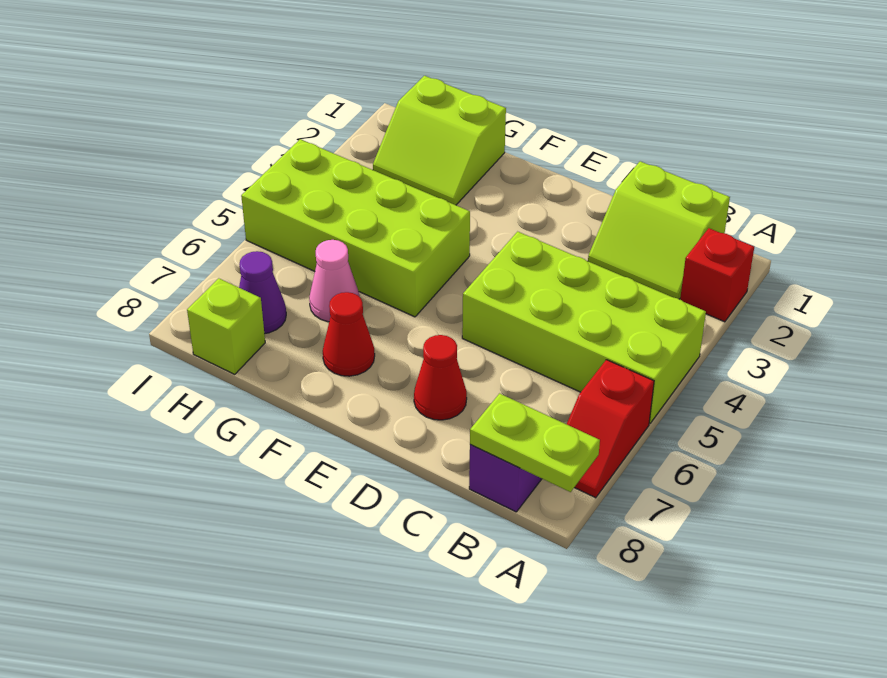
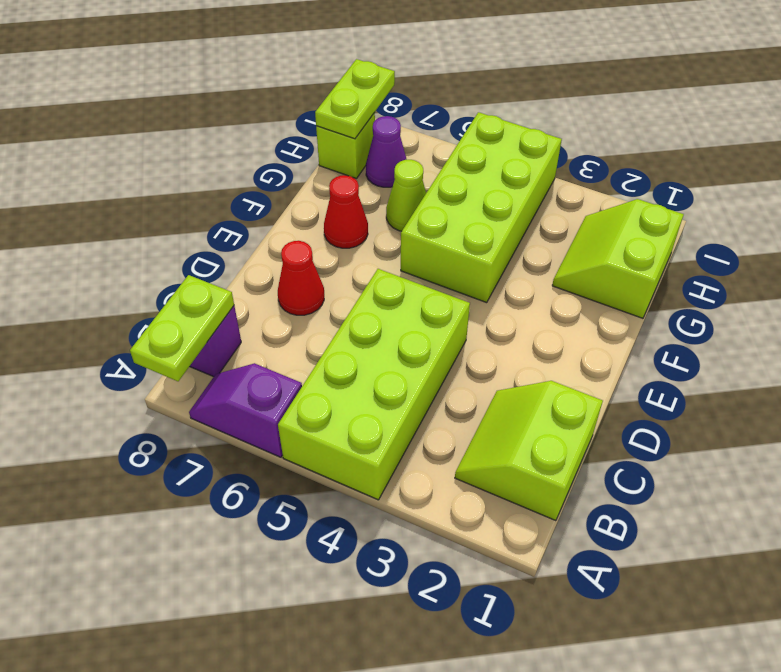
red brick A2 level 1 -> none
red slope A6:A7 level 1 top 6 -> purple slope A6:A7 level 1 top 6
pink cone G6 level 1 -> lime cone G6 level 1
none -> lime plate H8:I8 level 2

